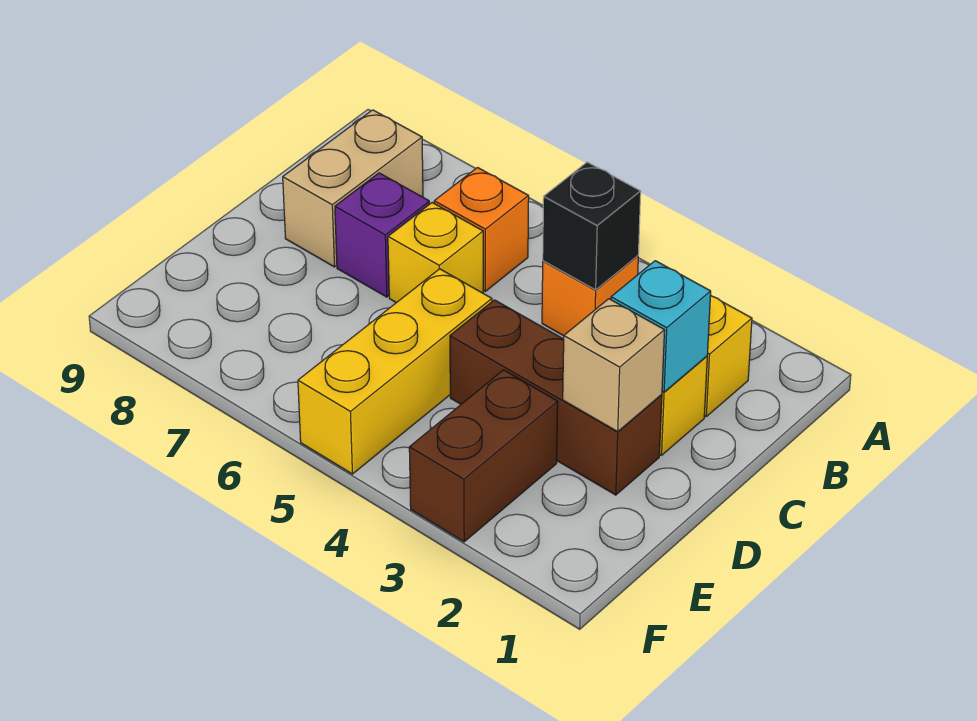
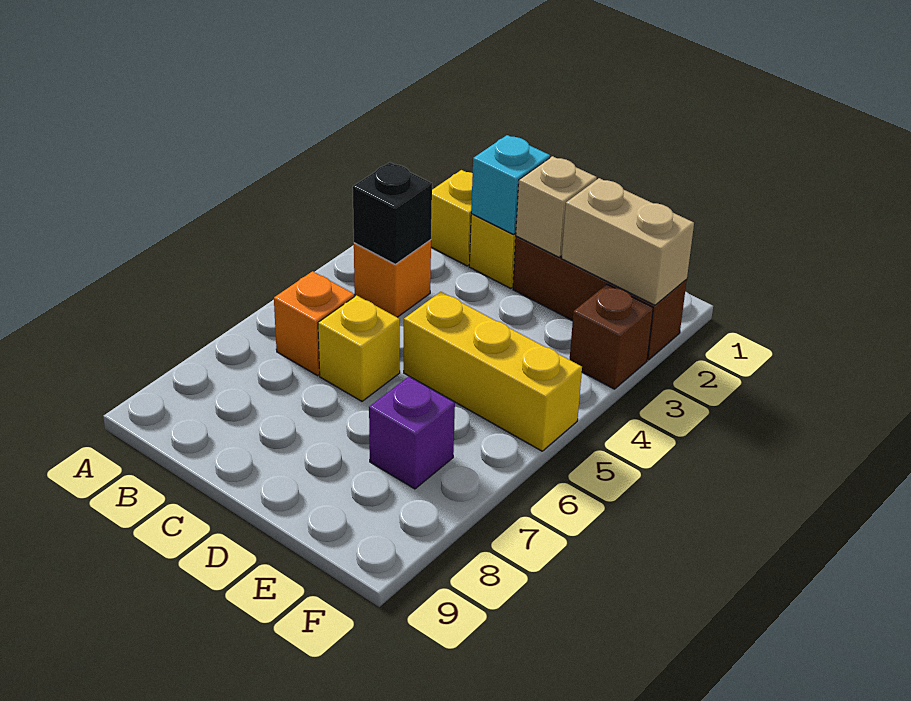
tan brick B8:C8 level 1 -> tan brick E2:F2 level 2
purple brick C7 level 1 -> purple brick E7 level 1
brown brick D2:D4 level 1 -> brown brick D2:F2 level 1
brown brick E3:F3 level 1 -> brown brick F3 level 1

